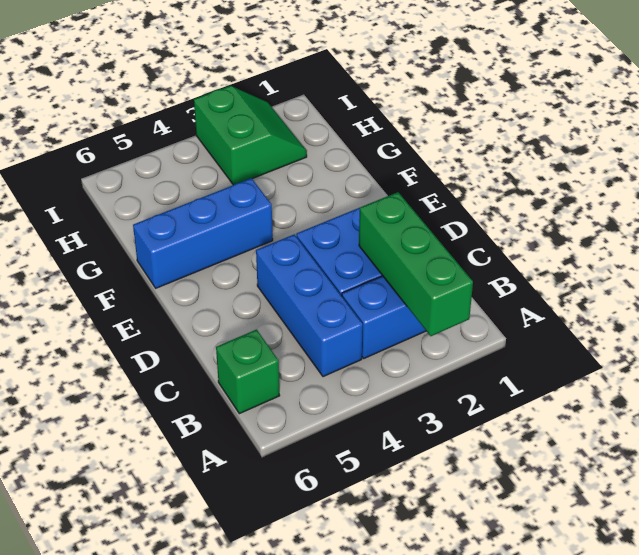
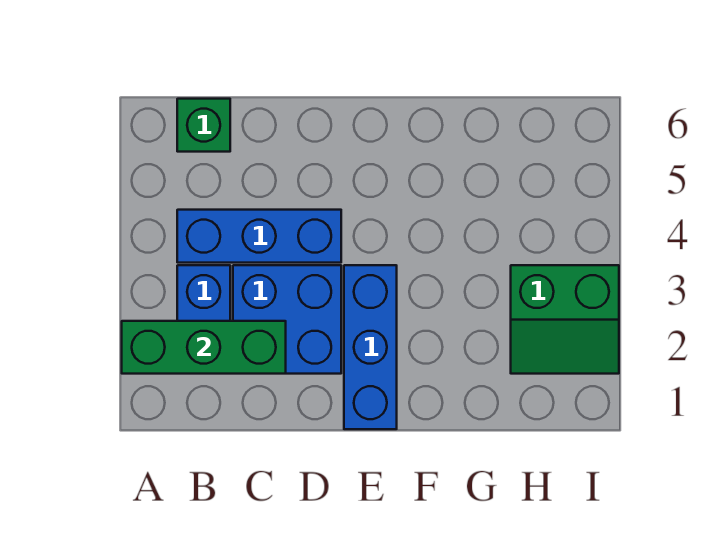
blue brick F4:F6 level 1 -> blue brick E1:E3 level 1

